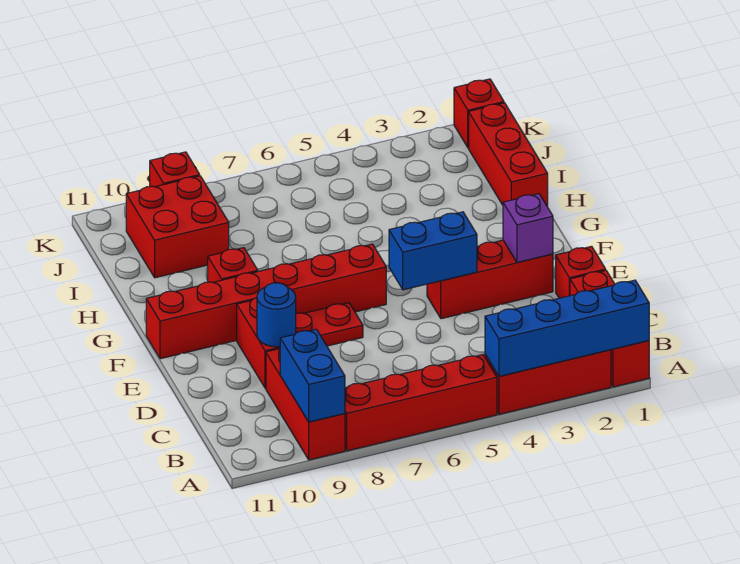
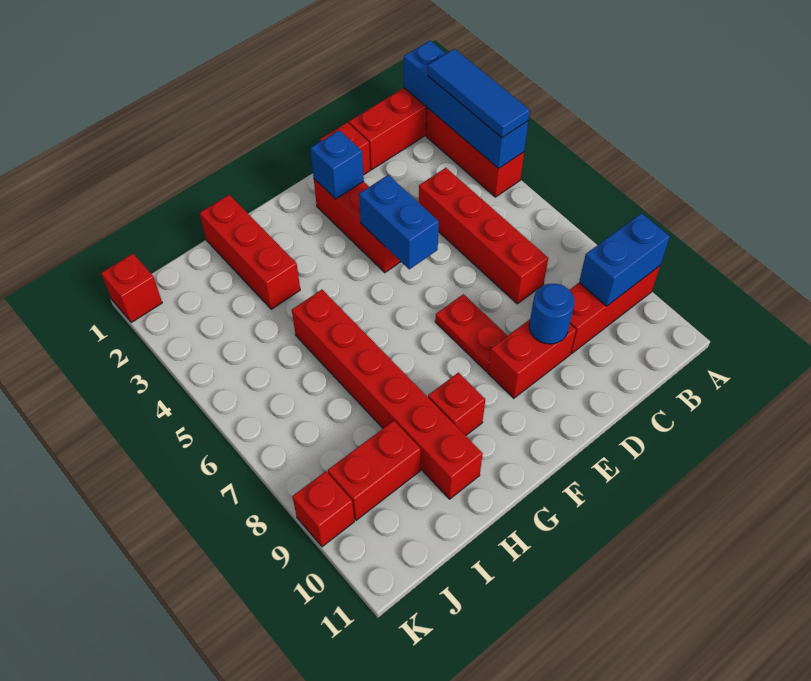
none -> blue tile A2:A4 level 3
red brick A5:A8 level 1 -> red brick C4:C7 level 1
purple brick E2 level 2 -> blue brick E2 level 2
red brick F6:F11 level 1 -> red brick H5:H10 level 1
red brick H1:J1 level 1 -> red brick H1:H3 level 1
red brick I9:J10 level 1 -> red brick I9:J9 level 1

